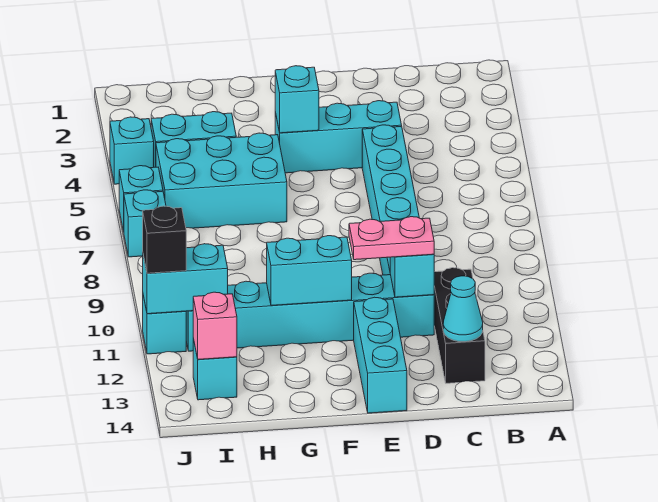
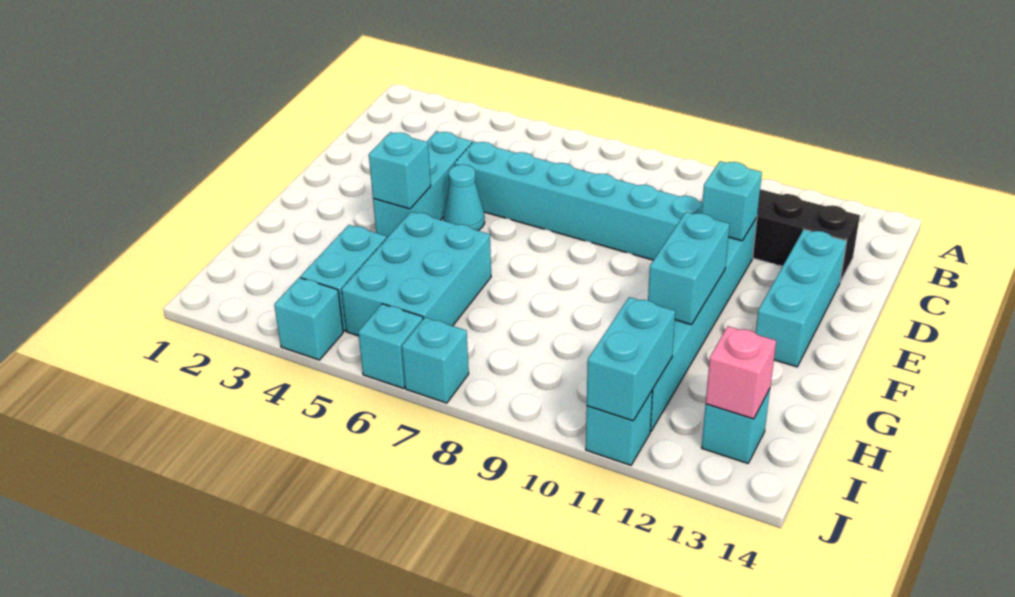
cyan cone C13 level 2 -> cyan cone E5 level 1
pink plate D11:E11 level 3 -> none
cyan brick E12:E14 level 1 -> cyan brick D13:F13 level 1
black brick J11 level 3 -> none

